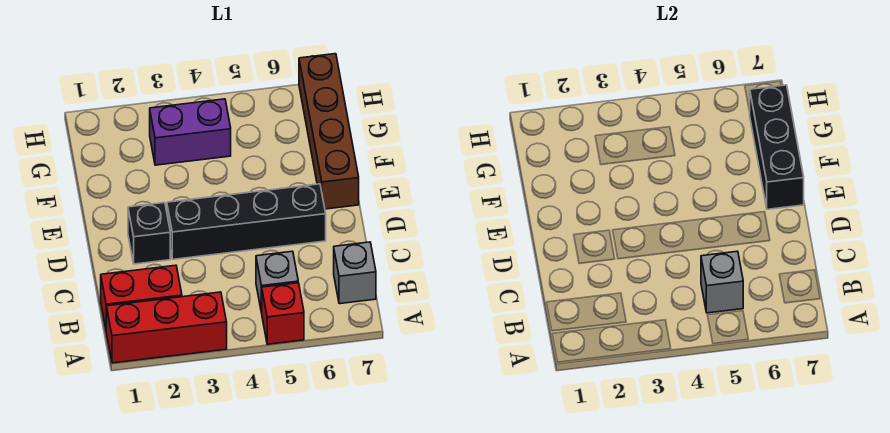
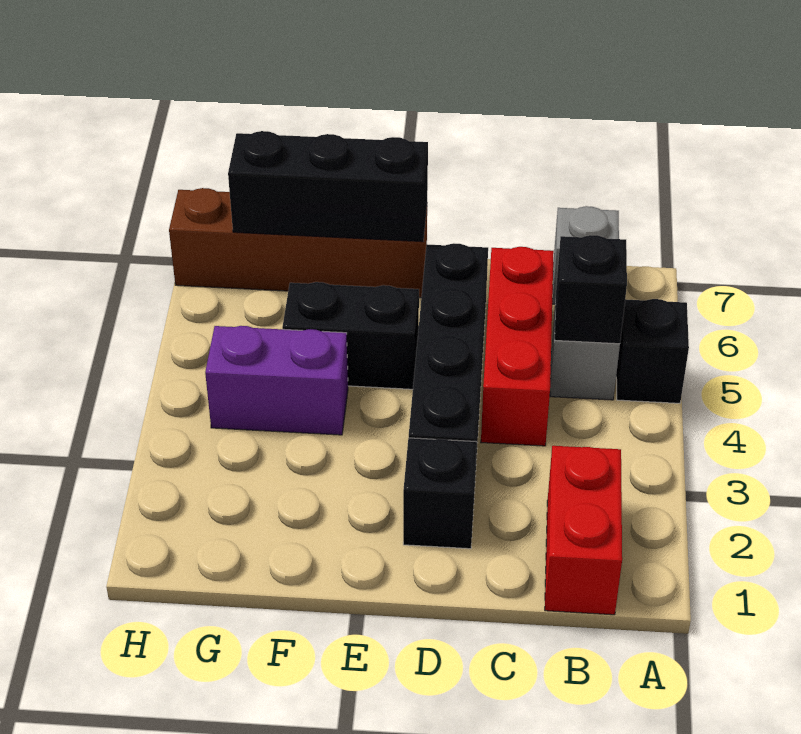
red brick A1:A3 level 1 -> red brick C4:C6 level 1
red brick A5 level 1 -> black brick A5 level 1
grey brick B5 level 2 -> black brick B5 level 2
none -> black brick E5:F5 level 1
purple brick G3:G4 level 1 -> purple brick F4:G4 level 1

